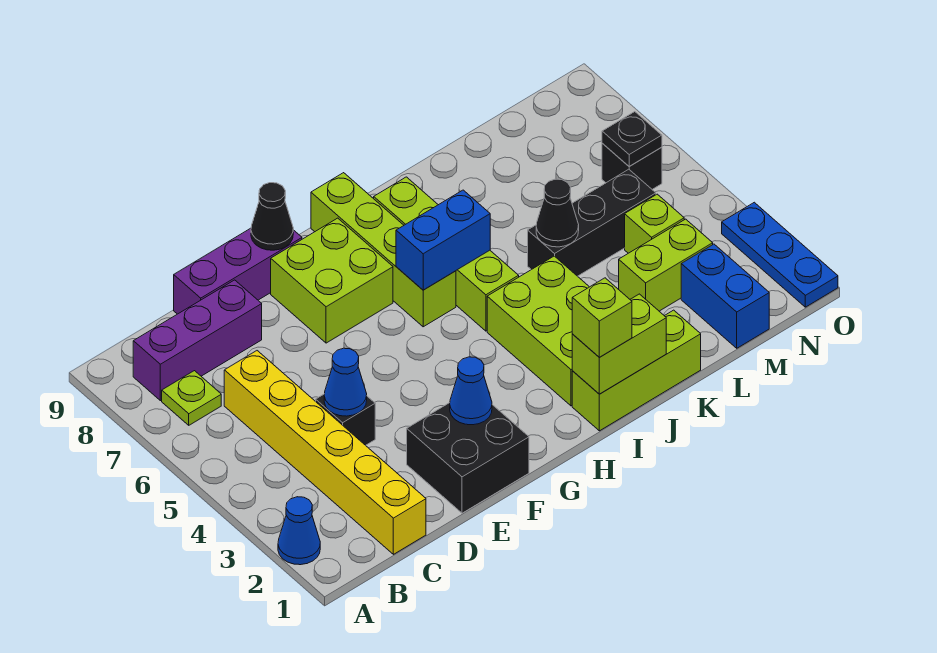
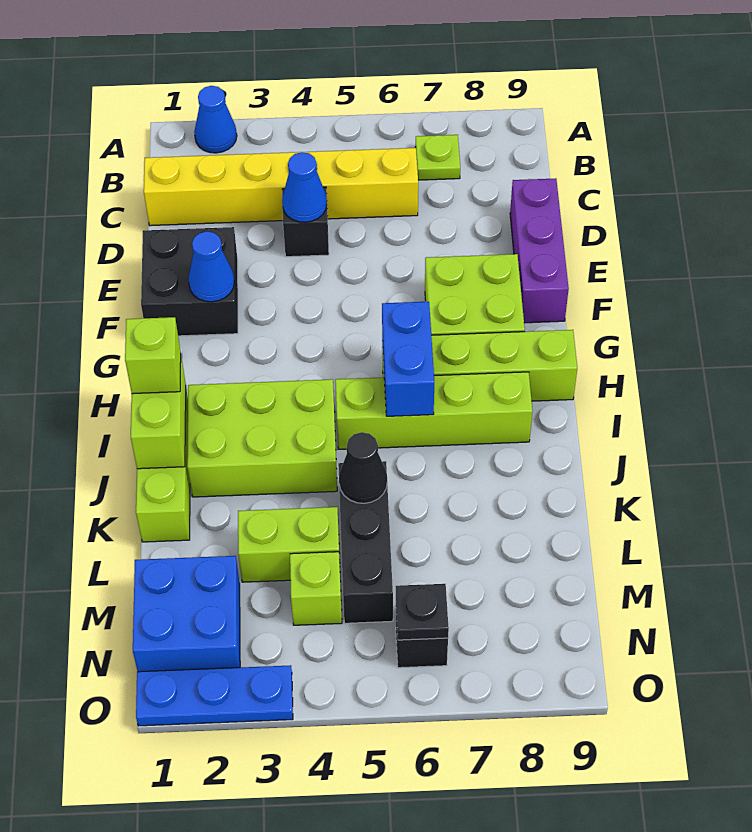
purple brick B8:D8 level 1 -> none
black cone F9 level 2 -> none
lime brick L3:M3 level 1 -> lime brick L3:L4 level 1
blue brick M1:M2 level 1 -> blue brick M1:N2 level 1

